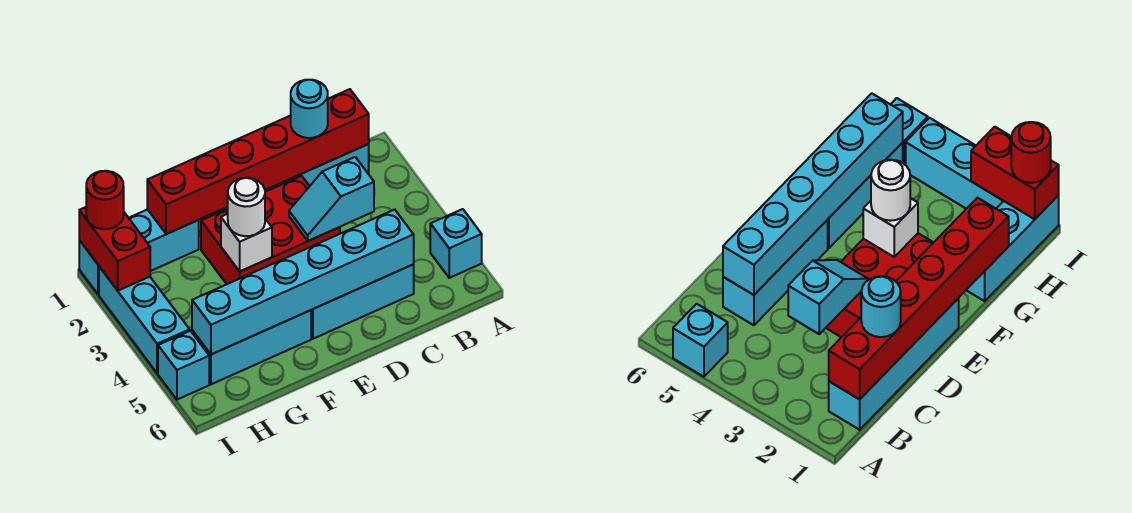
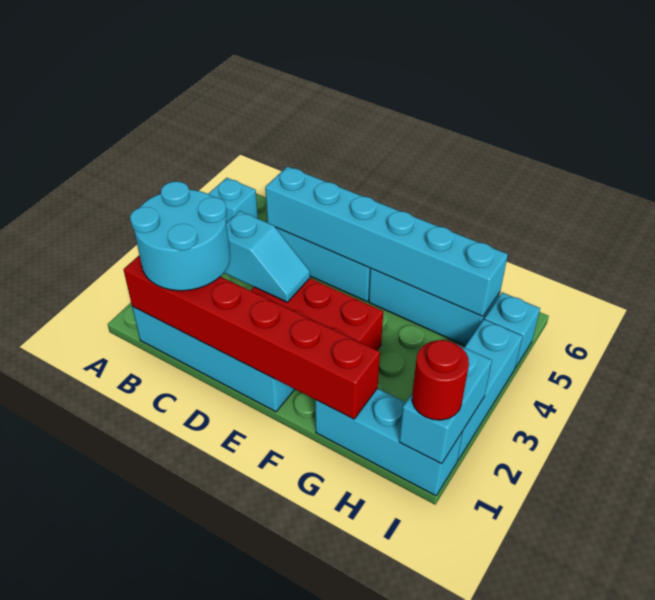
cyan round brick C1 level 3 -> cyan round brick B1:C2 level 3
white brick F3 level 2 -> none
white round brick F3 level 3 -> none
red brick I1:I2 level 2 -> cyan brick I1:I2 level 2

